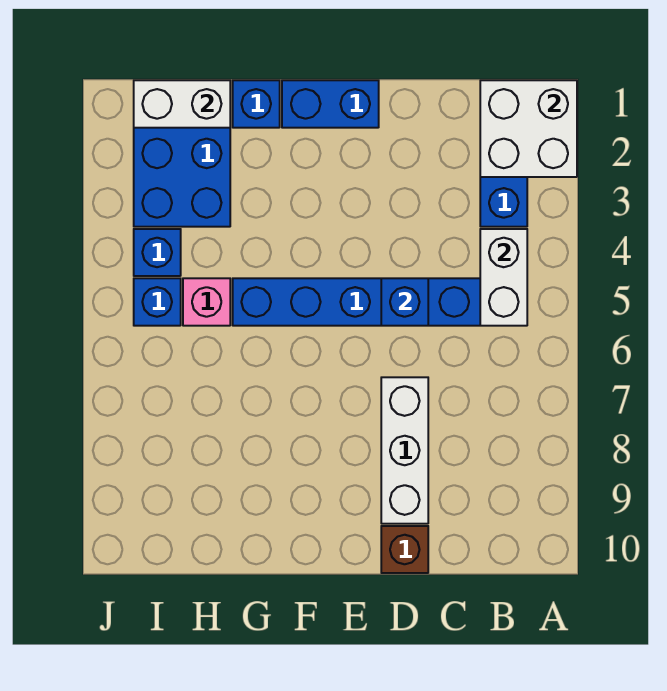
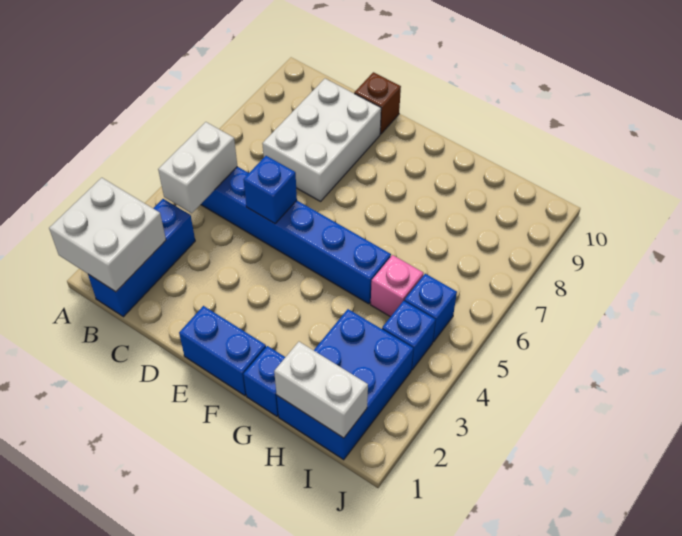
white brick D7:D9 level 1 -> white brick C7:D9 level 1

